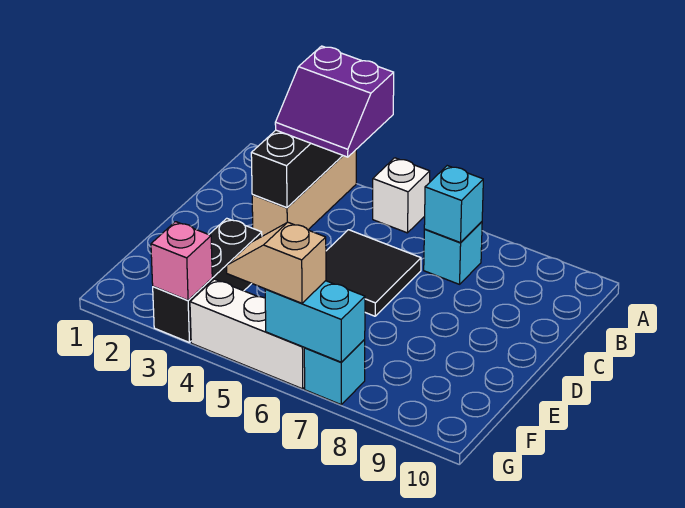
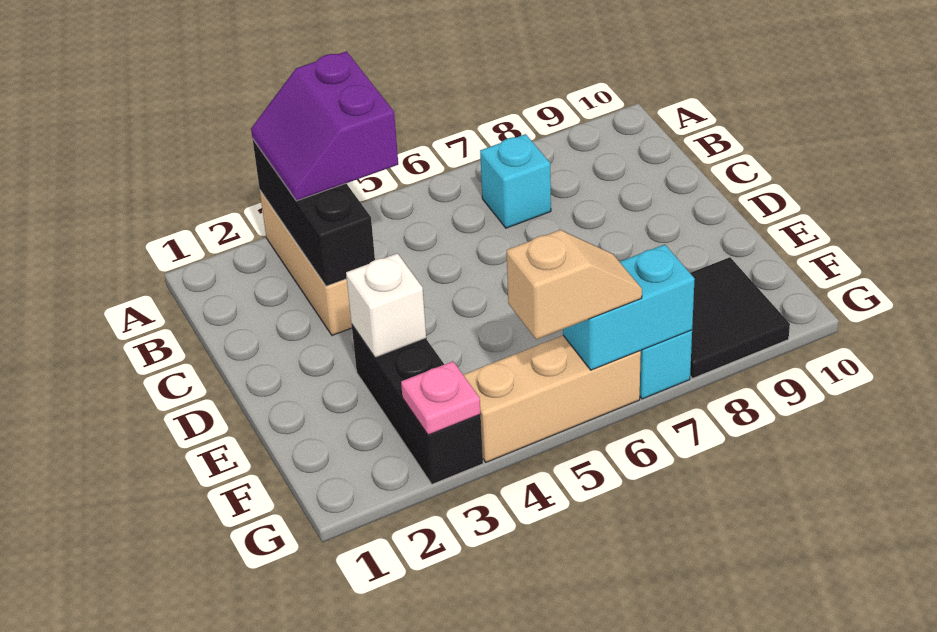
purple slope A3:B4 level 3 top A -> purple slope A3:B4 level 3 top 4
white brick A5 level 1 -> white brick E3 level 2
cyan brick B7 level 2 -> none
black tile C5:D6 level 1 -> black tile F8:G9 level 1
pink brick G3 level 2 -> pink plate G3 level 2
white brick G4:G6 level 1 -> tan brick G4:G6 level 1
tan slope G5:G6 level 3 top 6 -> tan slope G5:G6 level 3 top 5

